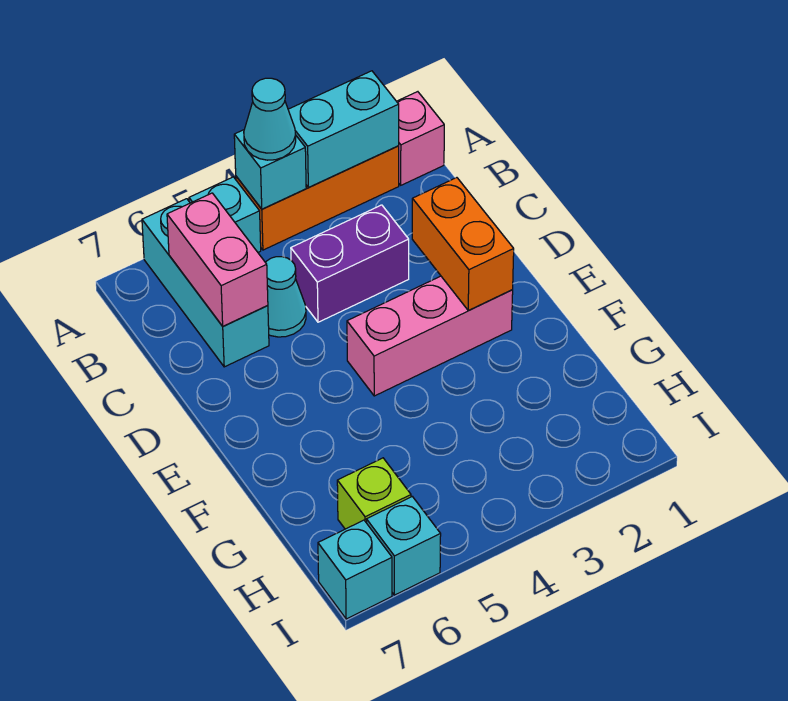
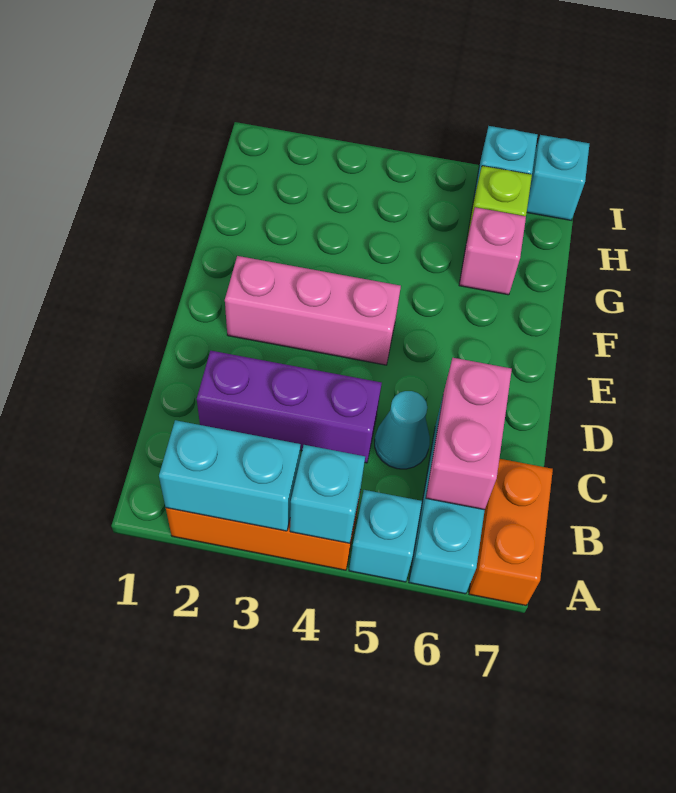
pink brick A1 level 1 -> pink brick G6 level 1
cyan cone A4 level 3 -> none
purple brick C3:C4 level 1 -> purple brick C2:C4 level 1
orange brick D2:E2 level 2 -> orange brick A7:B7 level 1

